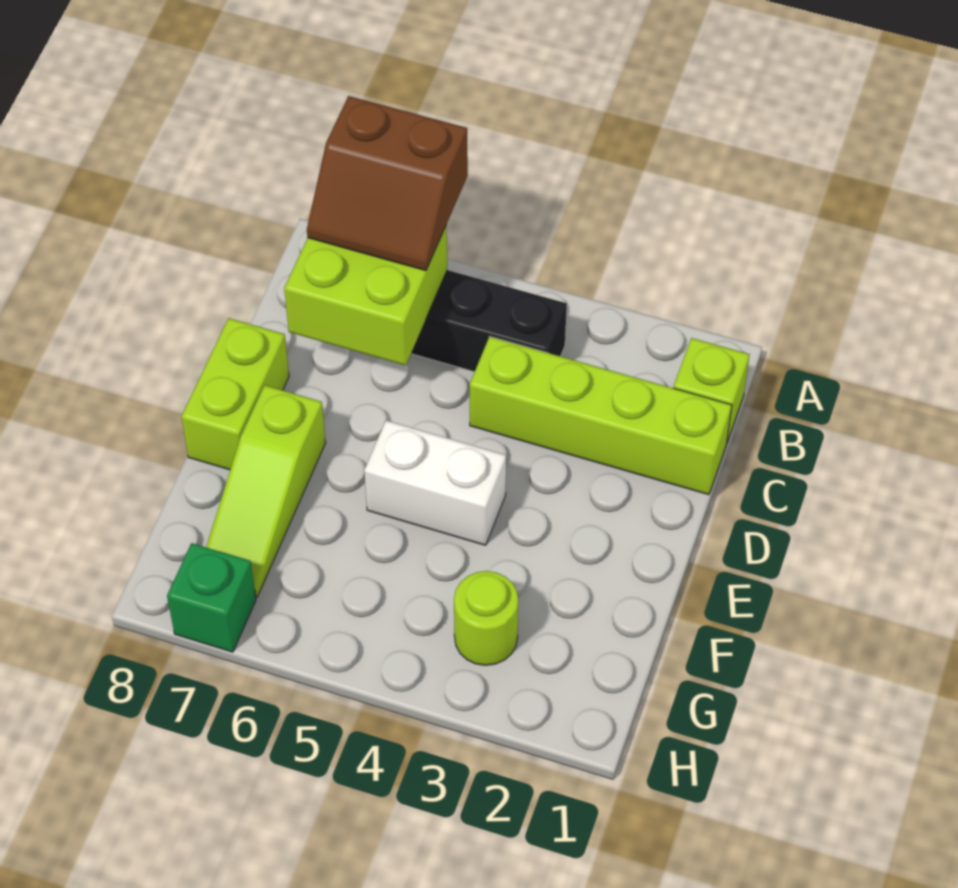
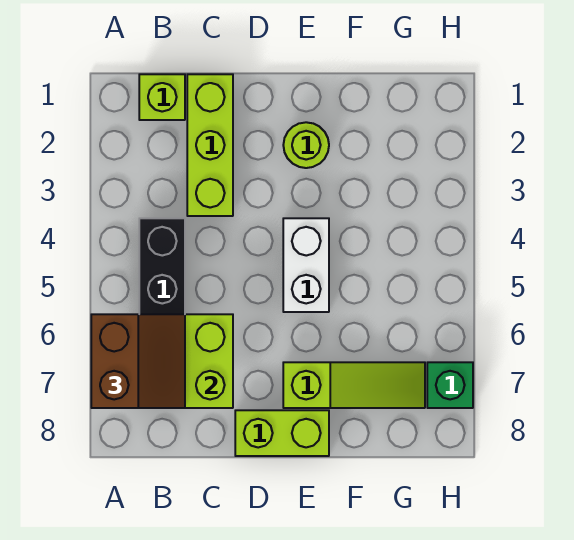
lime brick C1:C4 level 1 -> lime brick C1:C3 level 1
lime round brick G3 level 1 -> lime round brick E2 level 1

